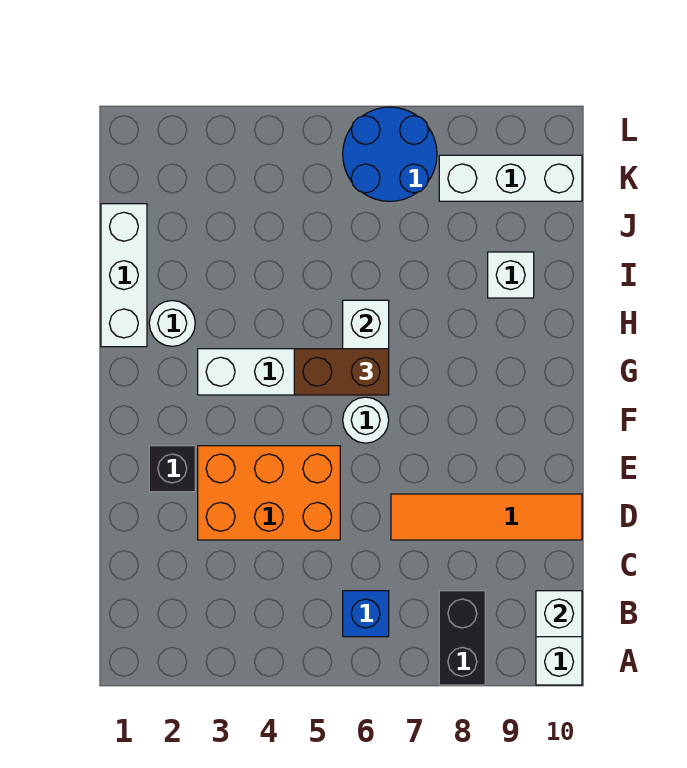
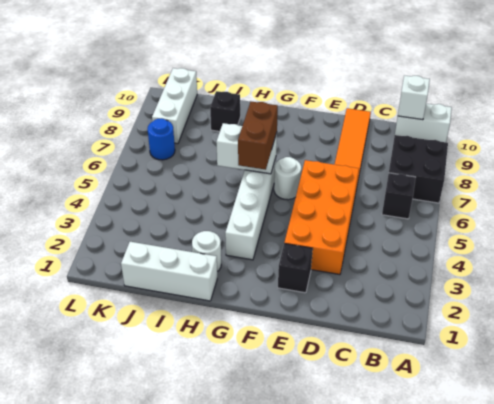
black brick A8:B8 level 1 -> black brick A7:B8 level 1
blue brick B6 level 1 -> black brick B6 level 1
orange brick D3:E5 level 1 -> orange brick D3:E6 level 1
white brick I9 level 1 -> black brick I9 level 1
blue round brick K6:L7 level 1 -> blue round brick K7 level 1

